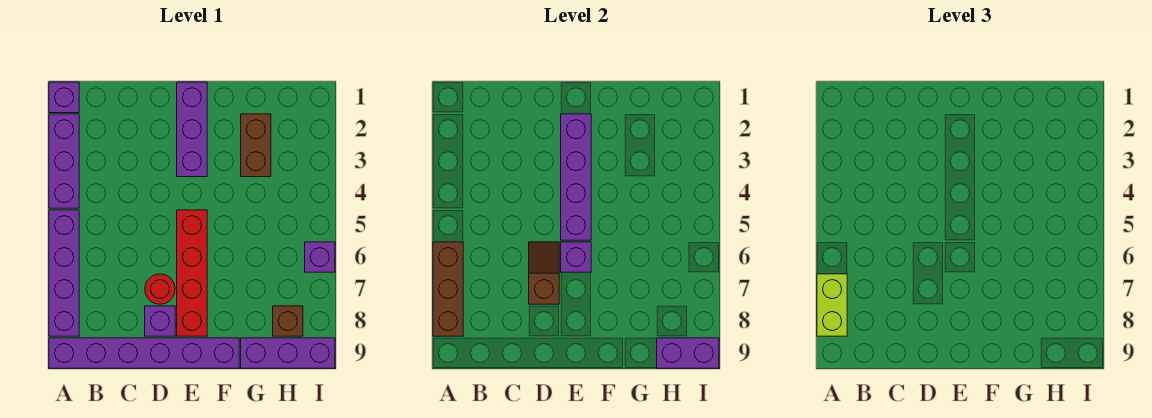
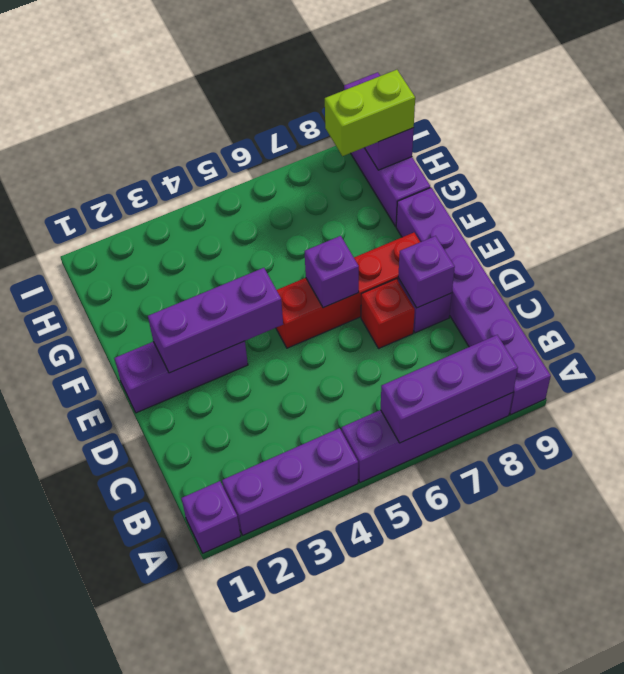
brown brick A6:A8 level 2 -> purple brick A6:A8 level 2
lime brick A7:A8 level 3 -> lime brick H8:H9 level 3
brown slope D6:D7 level 2 top 7 -> none
red round brick D7 level 1 -> red brick D7 level 1
purple brick E2:E5 level 2 -> purple brick E2:E4 level 2
brown brick G2:G3 level 1 -> none
brown brick H8 level 1 -> none
purple brick I6 level 1 -> purple brick D8 level 2

